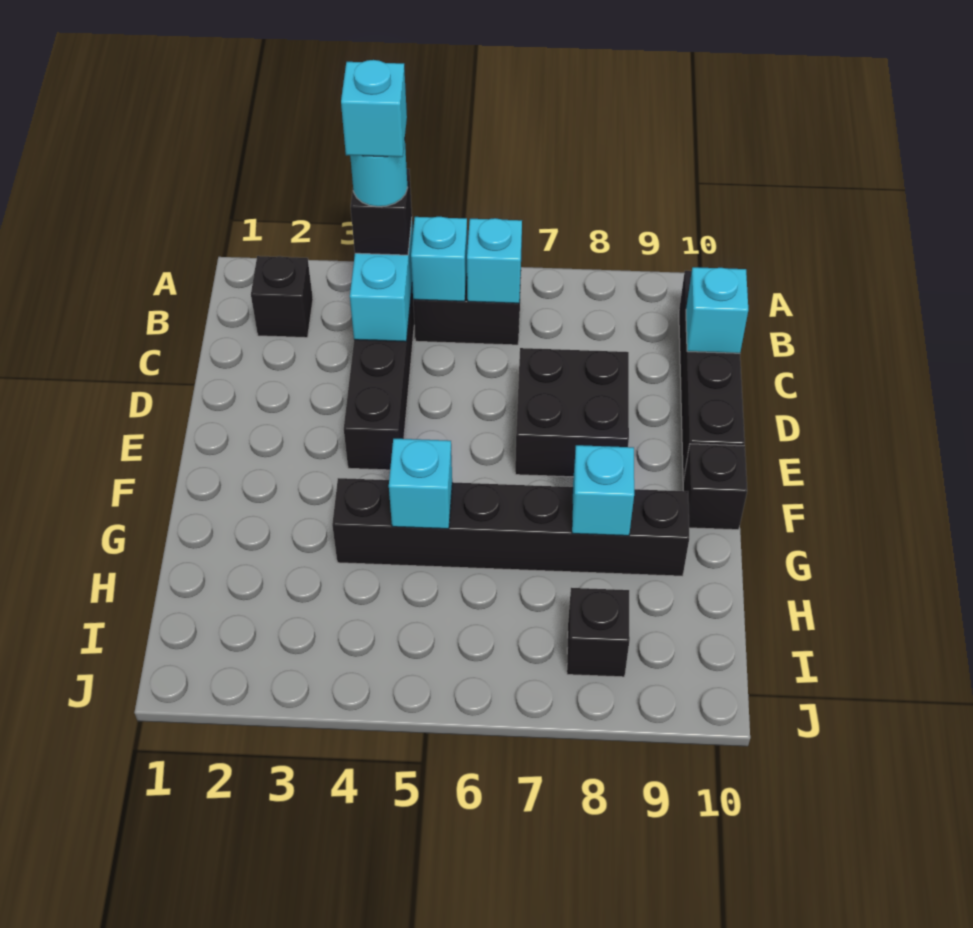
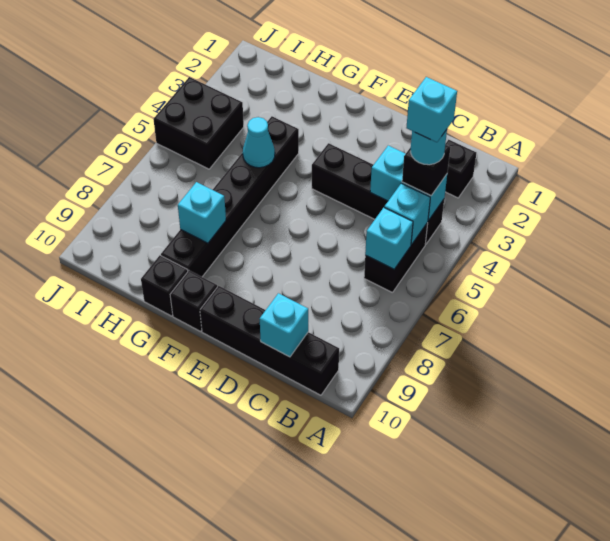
black brick D7:E8 level 1 -> black brick I4:J5 level 1
cyan brick G5 level 2 -> cyan cone G5 level 2
black brick I8 level 1 -> black brick G10 level 1

